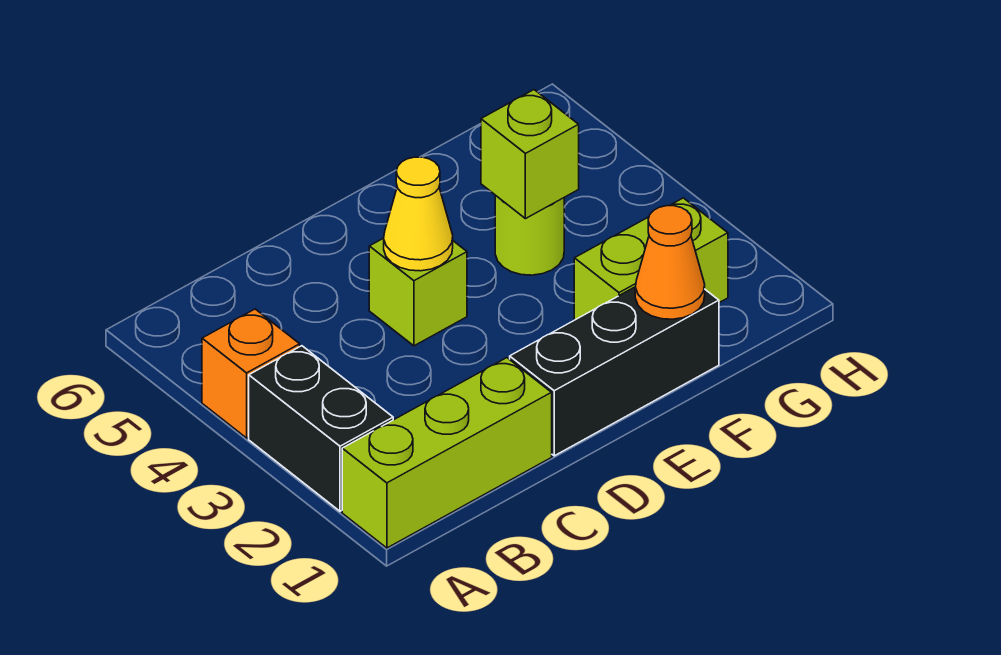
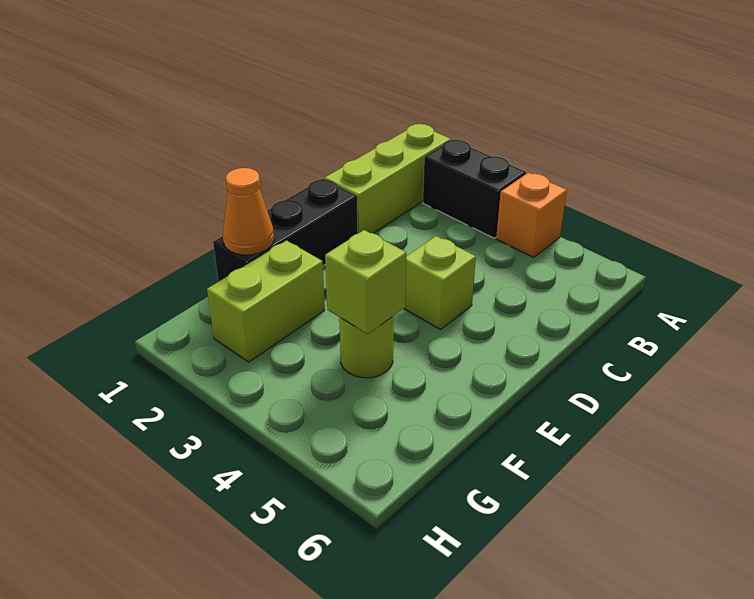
yellow cone D4 level 2 -> none

